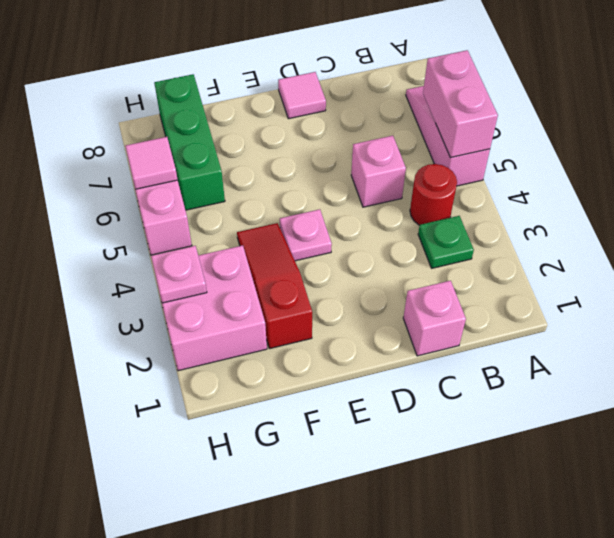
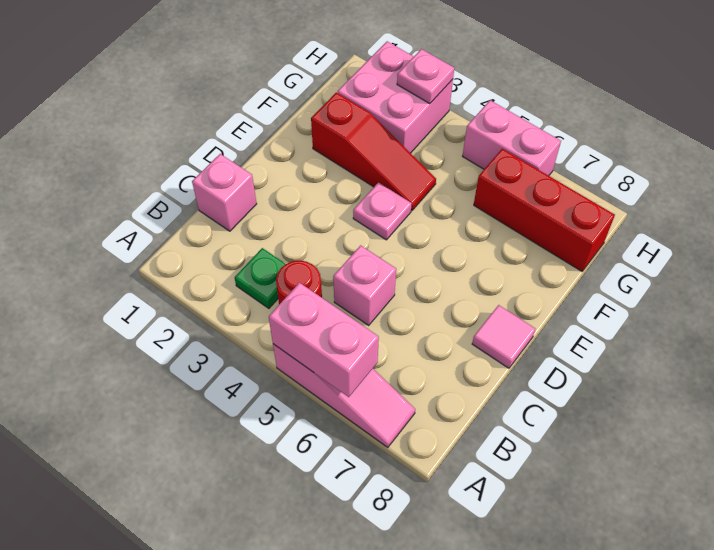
green brick G6:G8 level 1 -> red brick G6:G8 level 1
pink tile H6 level 2 -> none

